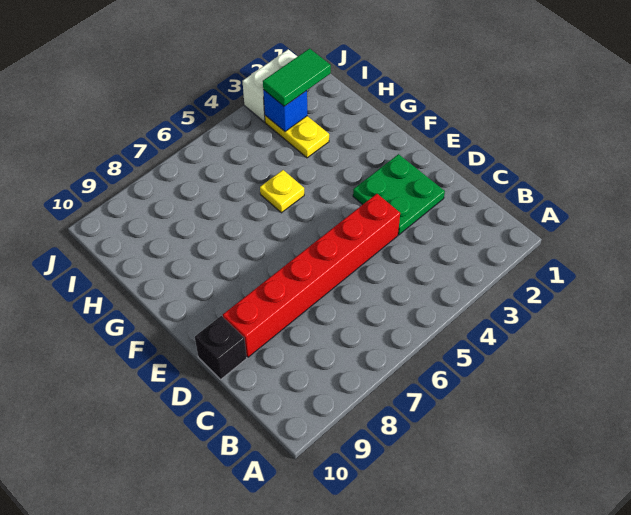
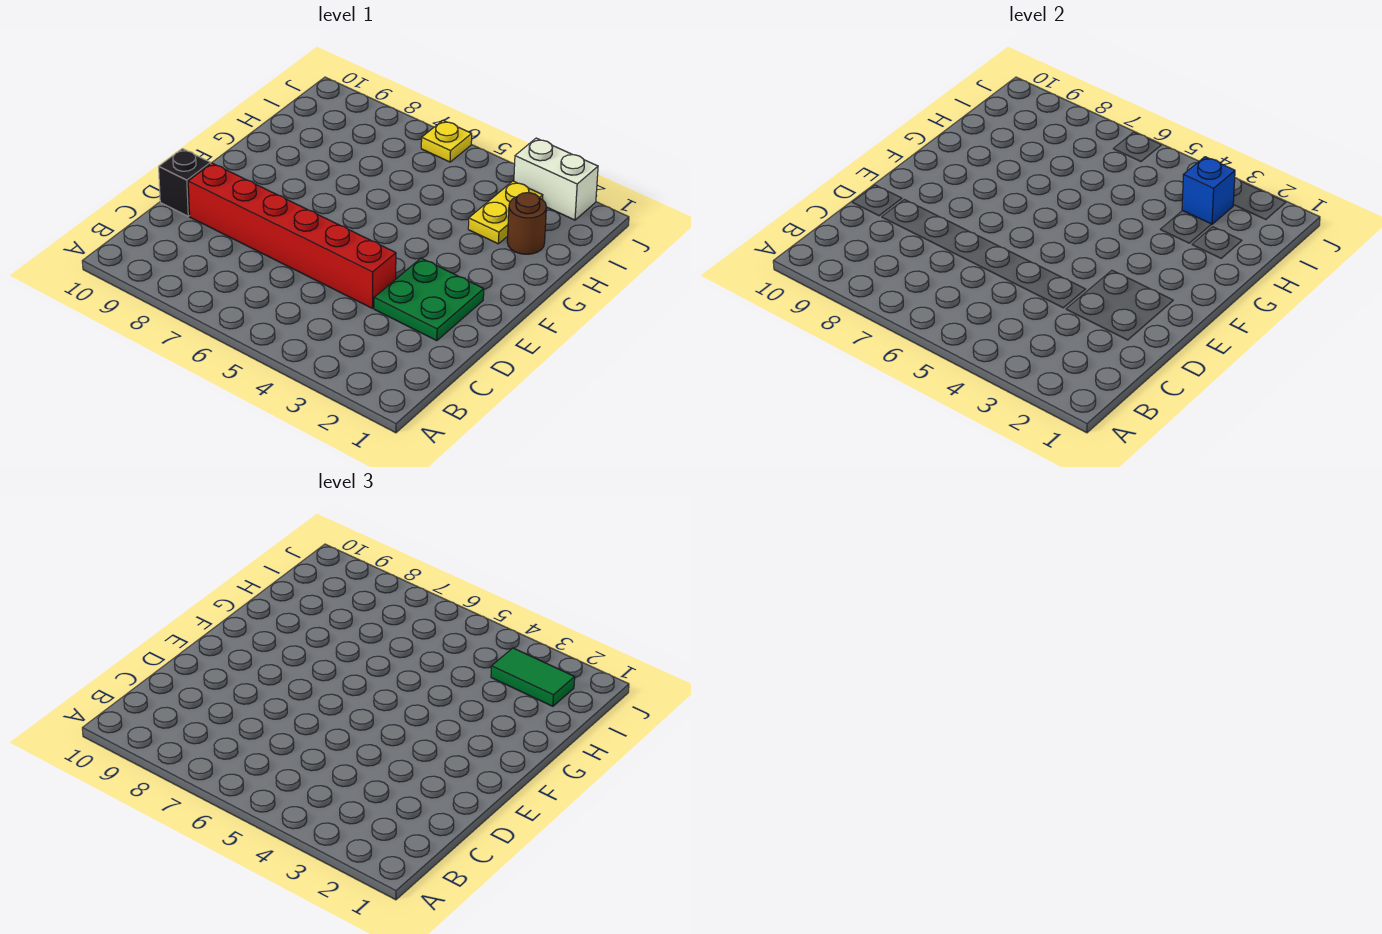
yellow plate G5 level 1 -> yellow plate J6 level 1
none -> brown round brick H2 level 1

